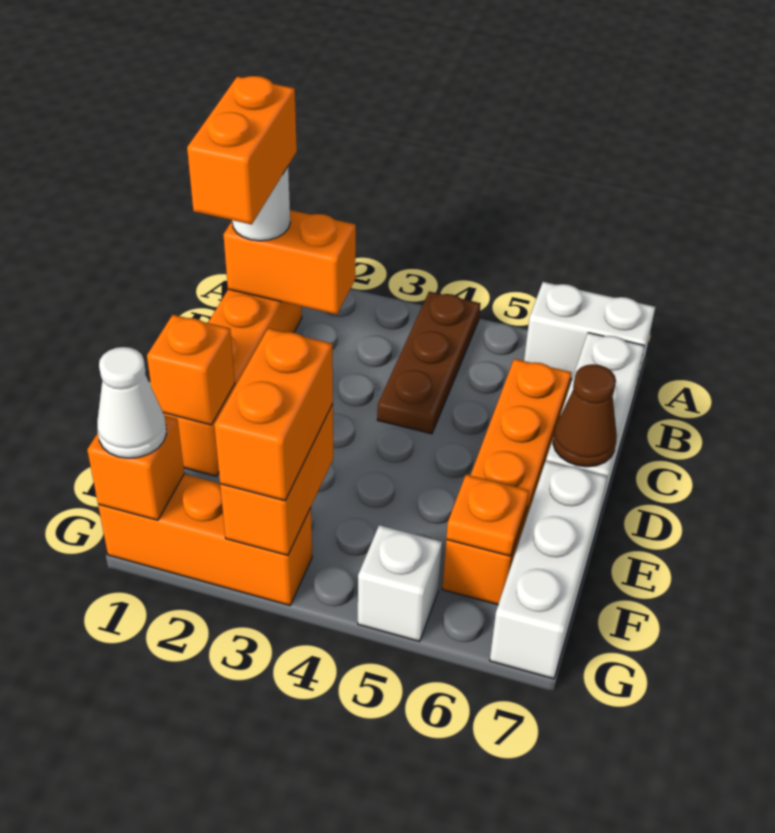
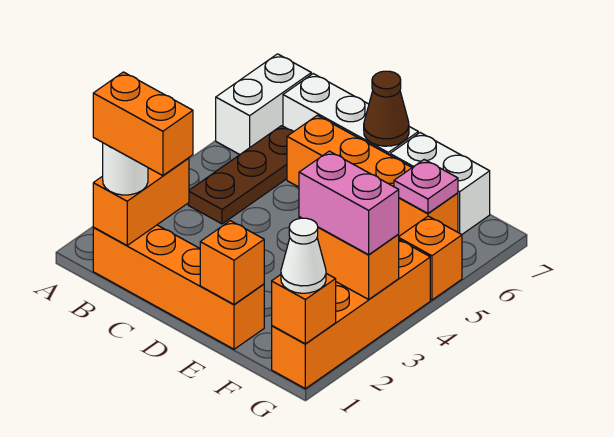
brown plate A4:C4 level 1 -> brown plate B4:B6 level 1
white brick E7:G7 level 1 -> white brick E7:F7 level 1
orange brick F3:G3 level 3 -> pink brick F3:G3 level 3
orange plate F6 level 2 -> pink plate F6 level 2
orange brick G1:G3 level 1 -> orange brick G1:G4 level 1
white brick G5 level 1 -> orange brick G5 level 1

